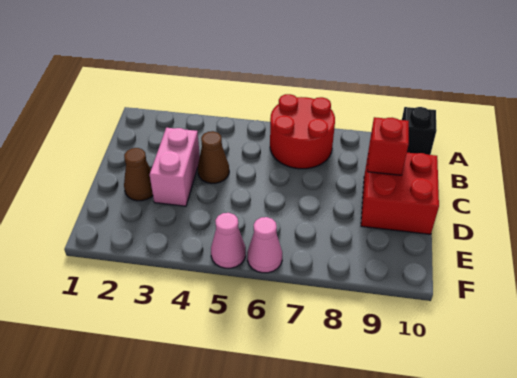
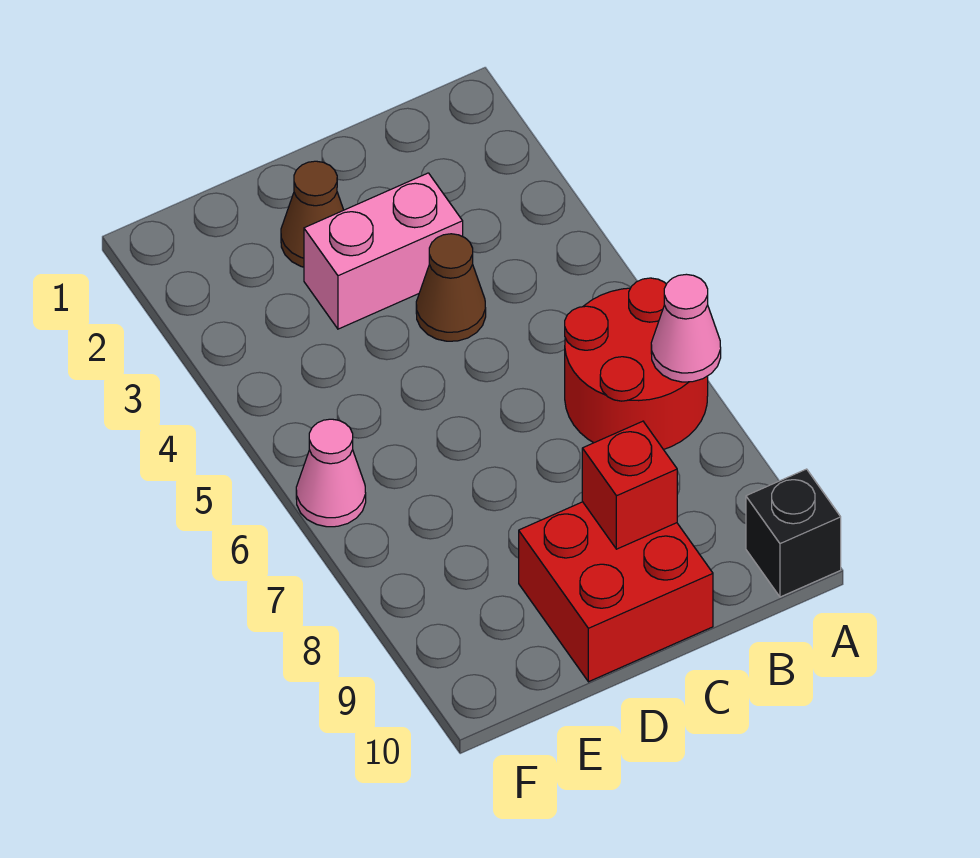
pink cone F5 level 1 -> pink cone A7 level 2

